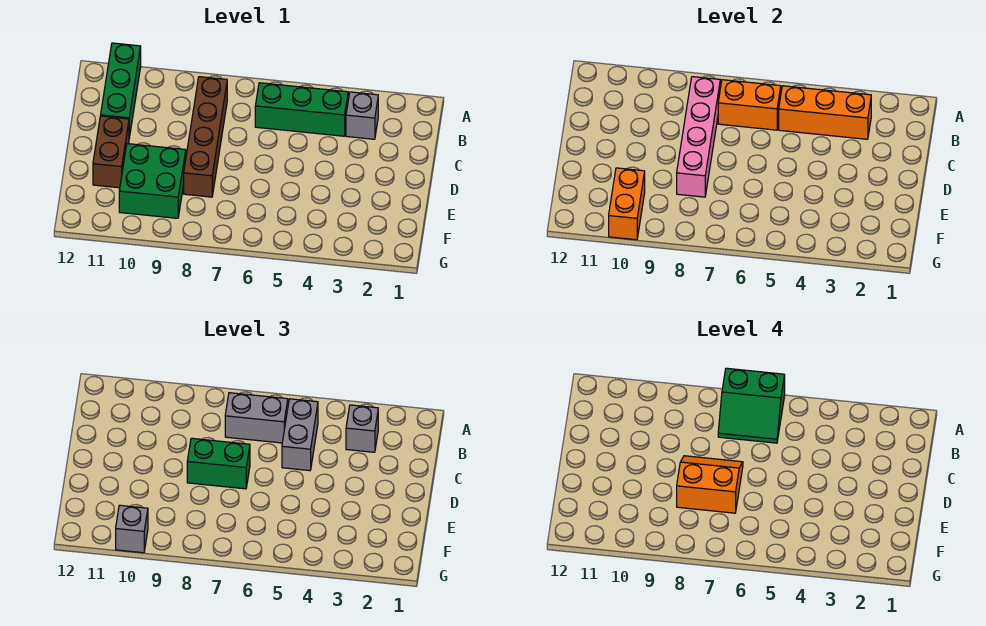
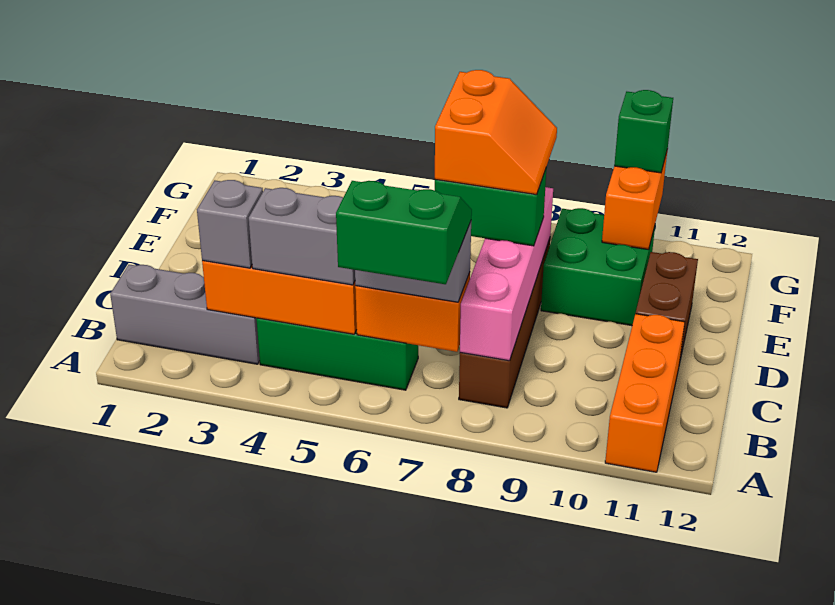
green brick A11:C11 level 1 -> orange brick A11:C11 level 1
grey brick B3 level 1 -> grey brick B1:B3 level 1
grey brick B5:C5 level 3 -> grey brick B4:B5 level 3
orange slope D7:E8 level 4 top E -> orange slope D7:E8 level 4 top 7
grey brick G10 level 3 -> green brick G10 level 3

